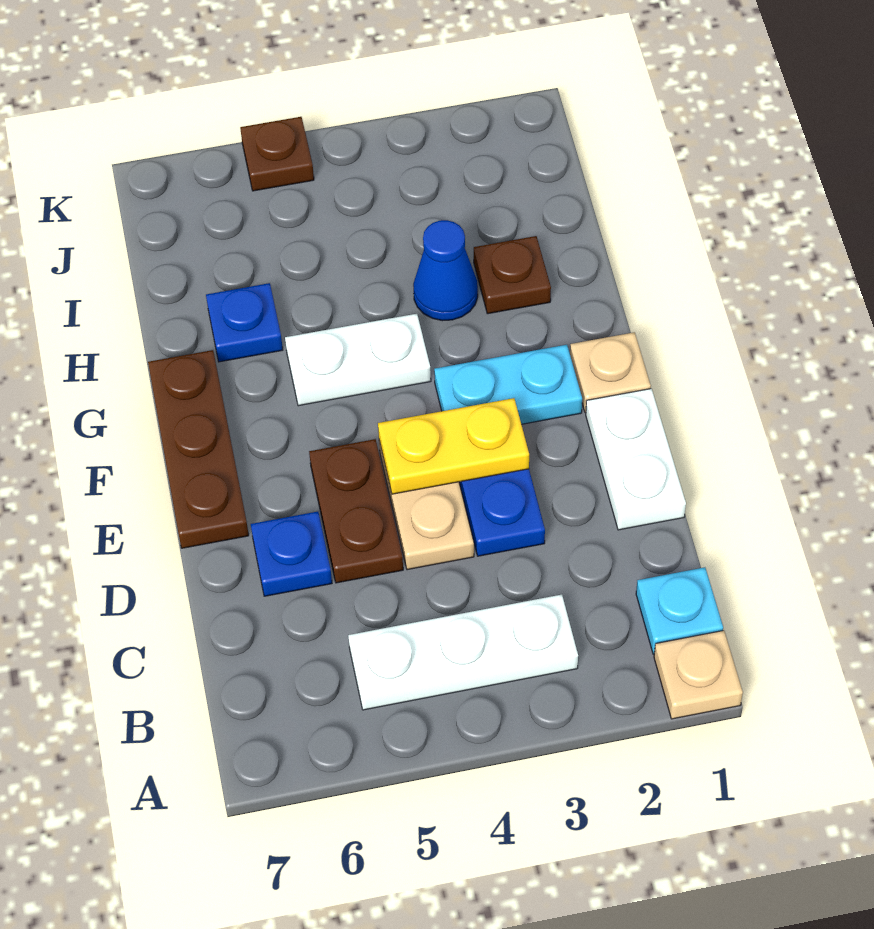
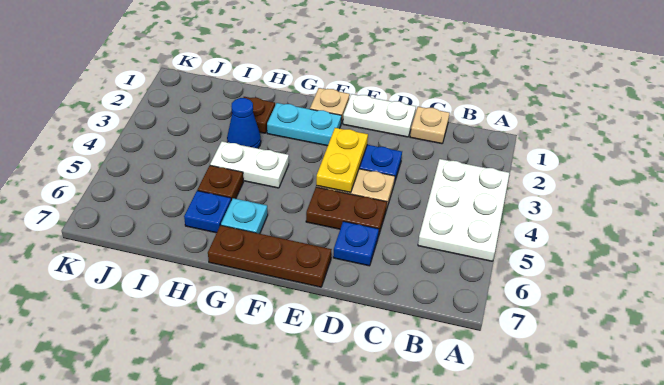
tan plate A1 level 1 -> tan plate C1 level 1
cyan plate B1 level 1 -> cyan plate G6 level 1
white plate B3:B5 level 1 -> white plate A3:B5 level 1
cyan plate F2:F3 level 1 -> cyan plate F2:G2 level 1
white plate G4:G5 level 1 -> white plate G4:H4 level 1
brown plate K5 level 1 -> brown plate H5 level 1

